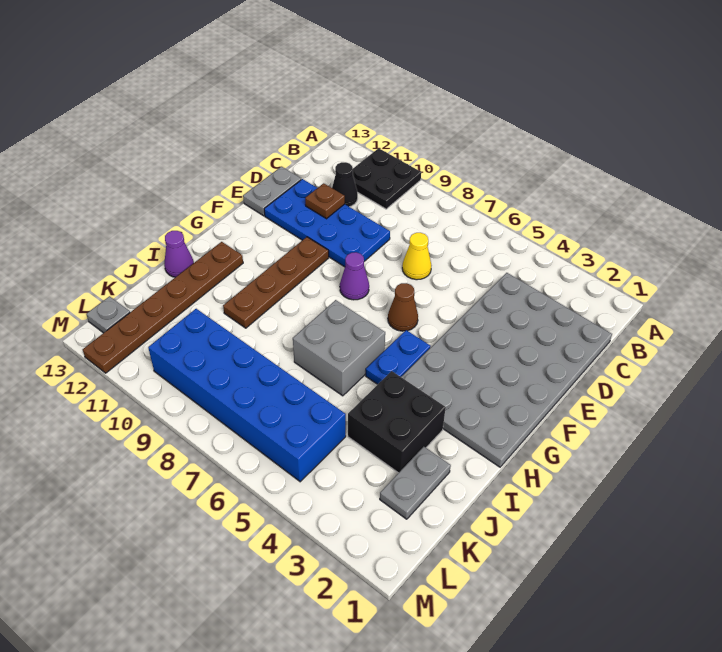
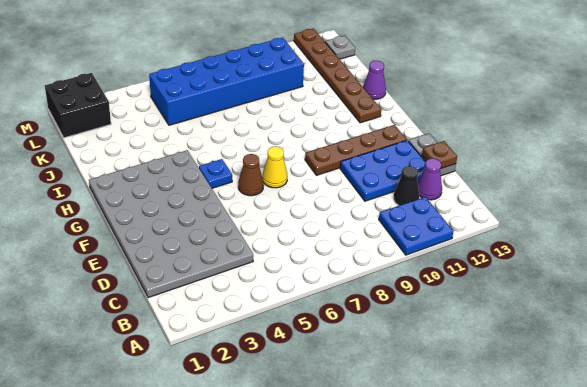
black plate A10:B11 level 1 -> blue plate A10:B11 level 1
yellow cone D7 level 1 -> yellow cone F7 level 1
blue plate D9:E12 level 1 -> blue plate D10:E12 level 1
brown plate D11 level 2 -> brown plate D13 level 2
purple cone F8 level 1 -> purple cone C12 level 1
brown plate F10:I10 level 1 -> brown plate F9:F12 level 1
blue plate G5:H5 level 1 -> blue plate G5 level 1
grey brick H6:I7 level 1 -> none
black brick I3:J4 level 1 -> black brick L1:M2 level 1
grey plate J2:K2 level 1 -> none

